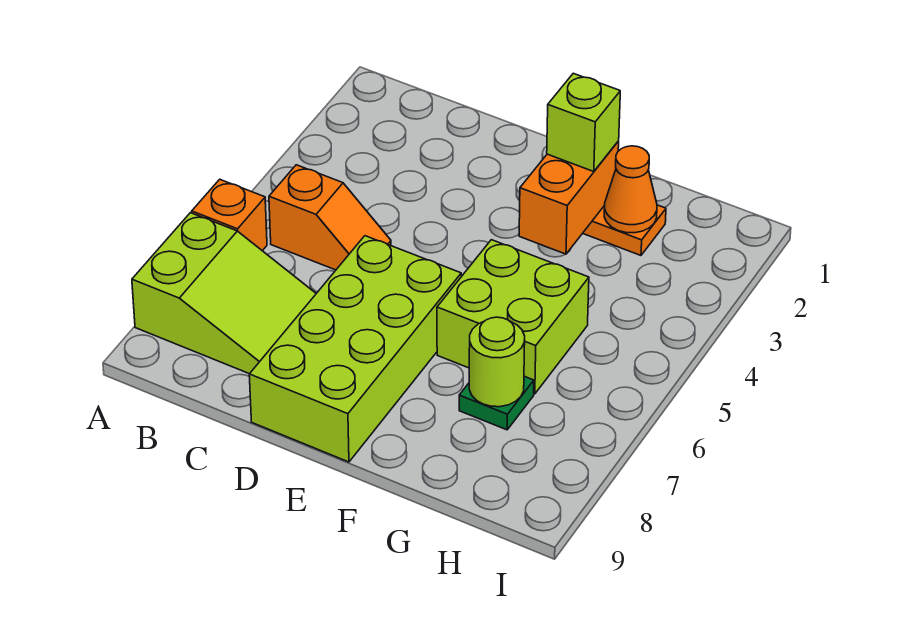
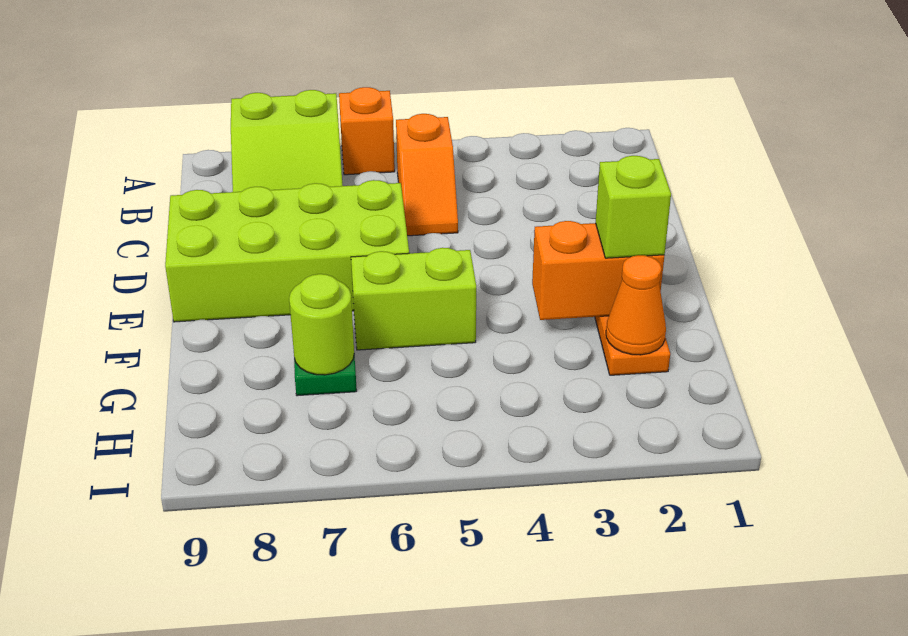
lime brick F5:G6 level 1 -> lime brick F5:F6 level 1

